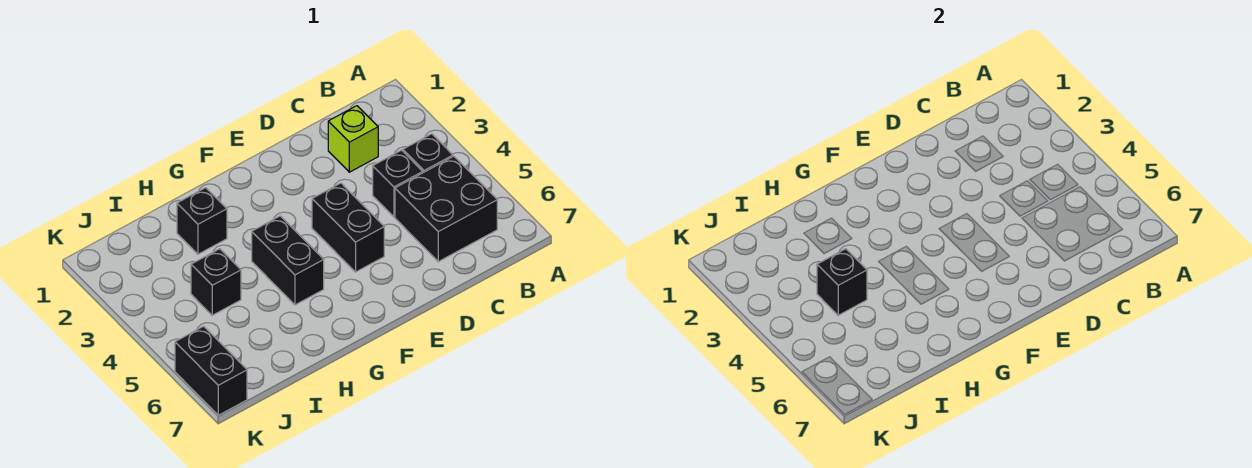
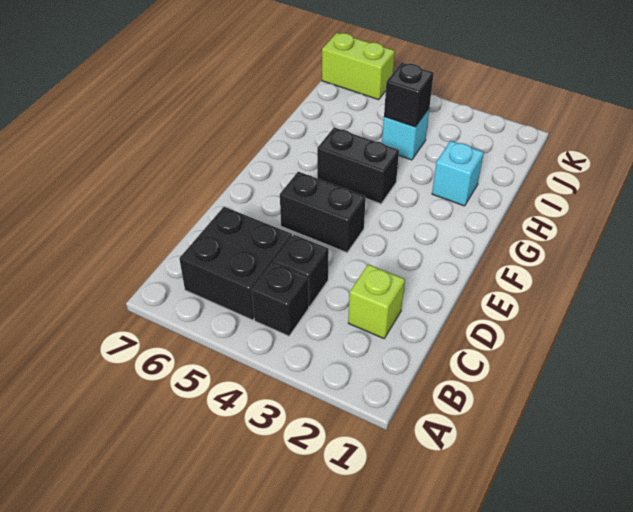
black brick H2 level 1 -> cyan brick H2 level 1
black brick I4 level 1 -> cyan brick I4 level 1
black brick K6:K7 level 1 -> lime brick K6:K7 level 1

